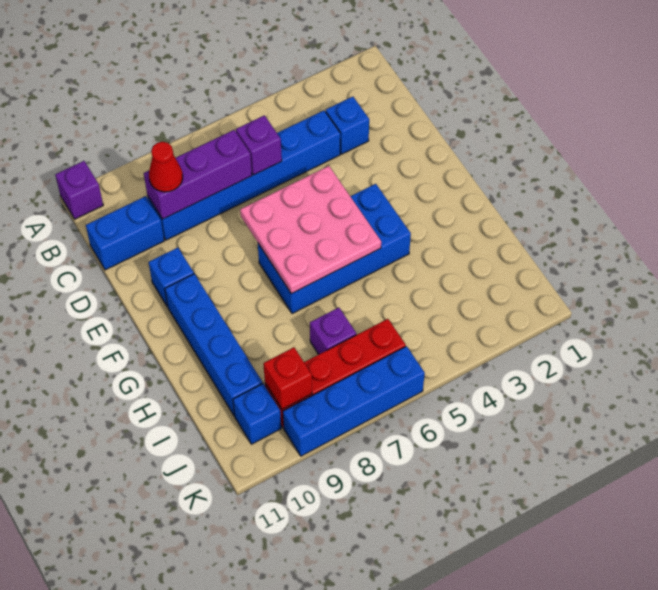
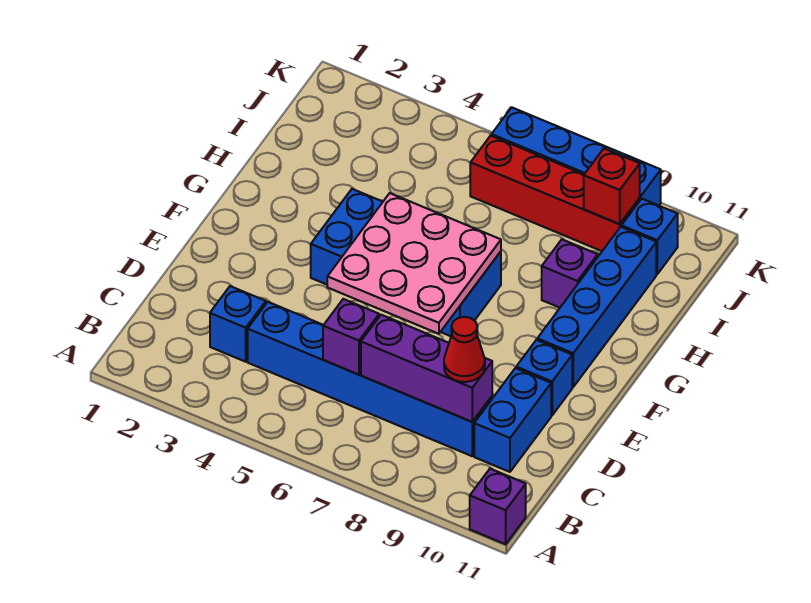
blue brick C10:C11 level 1 -> blue brick C10:D10 level 1
purple brick I7 level 1 -> purple brick H9 level 1

